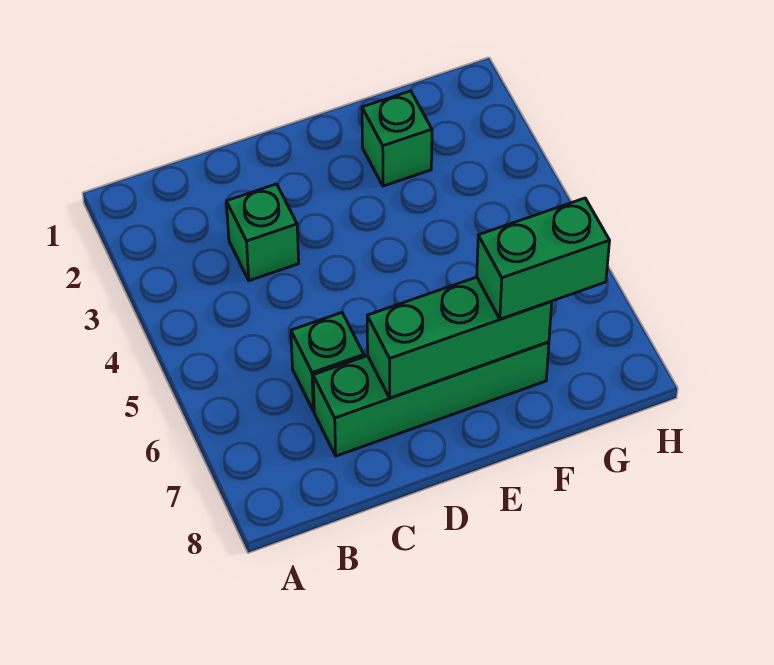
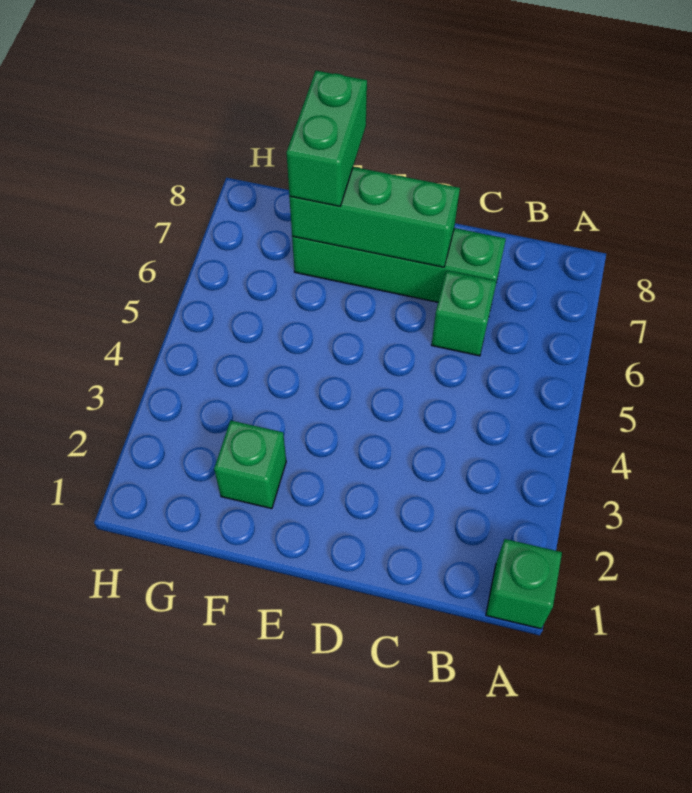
green brick C3 level 1 -> green brick A1 level 1
green brick F7:G7 level 3 -> green brick F7:F8 level 3

